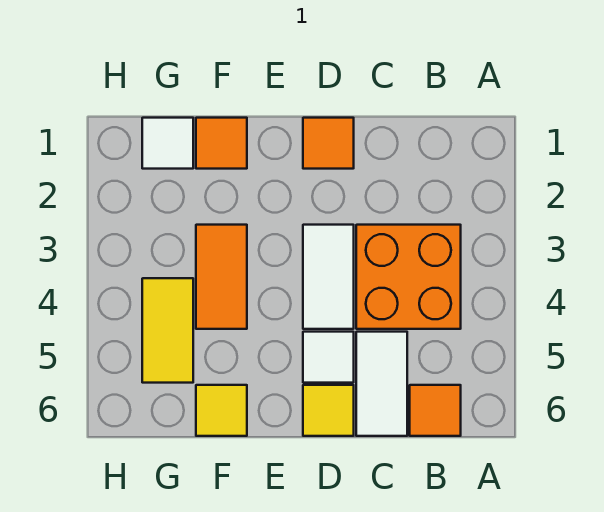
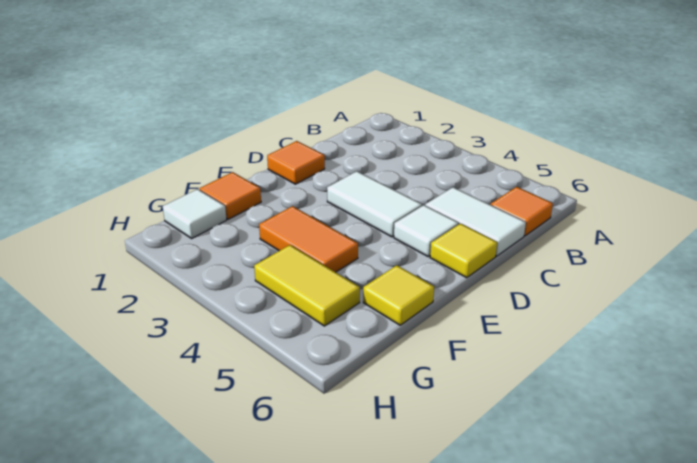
orange brick B3:C4 level 1 -> none

